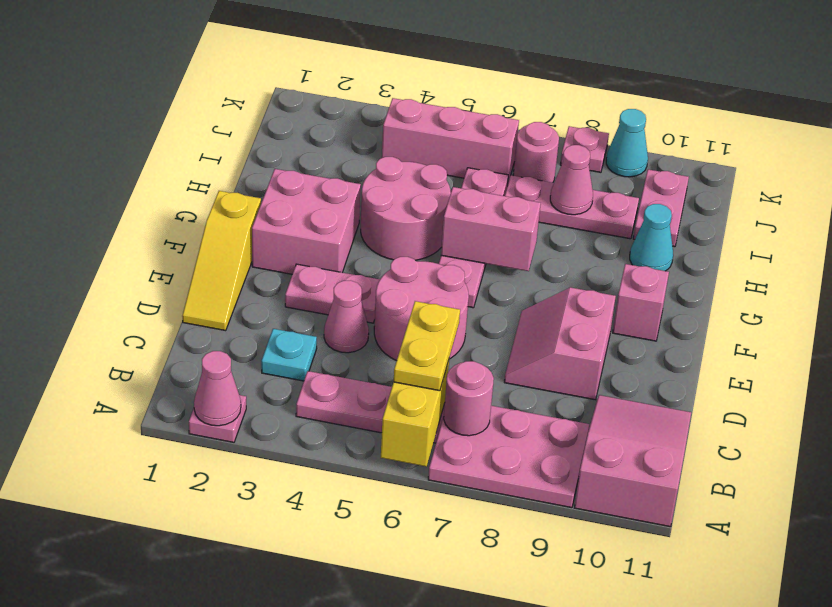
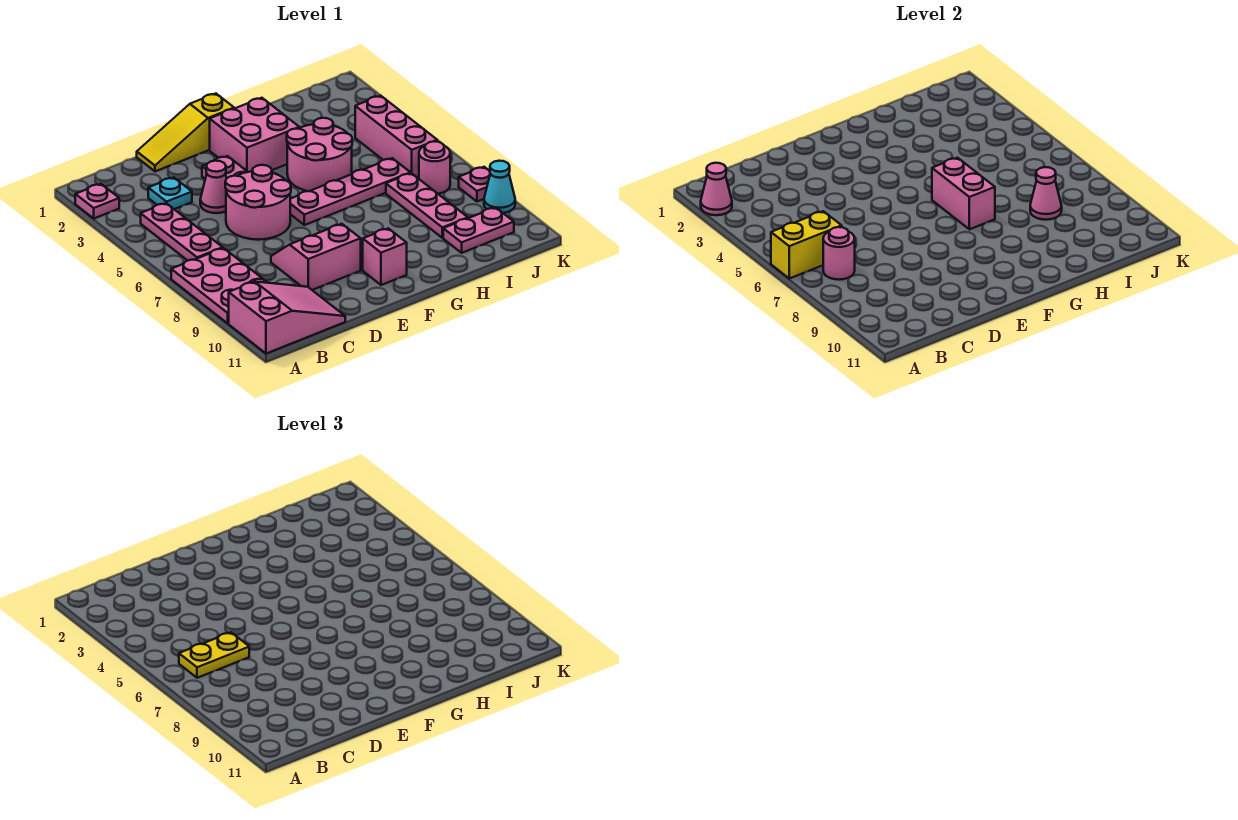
cyan cone H10 level 1 -> none

